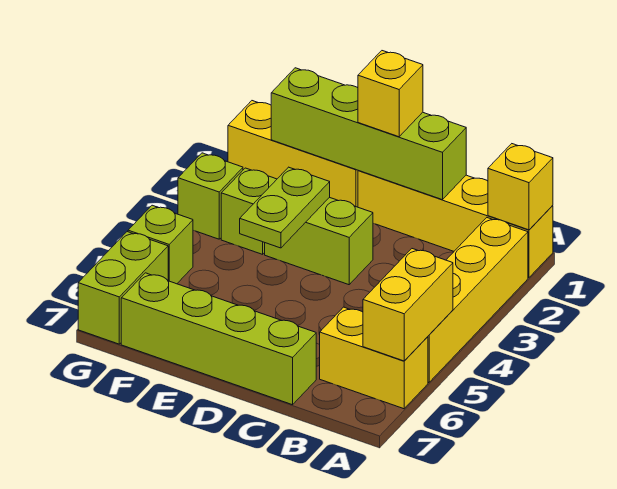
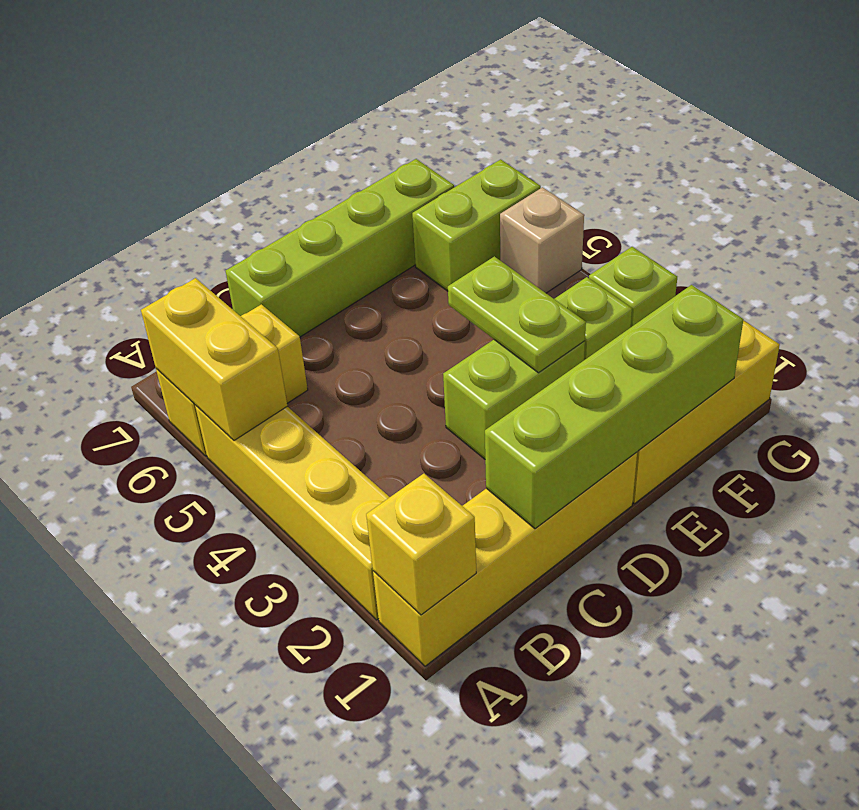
yellow brick D1 level 3 -> none
lime brick G5 level 1 -> tan brick G5 level 1
lime brick G6:G7 level 1 -> lime brick F6:G6 level 1

